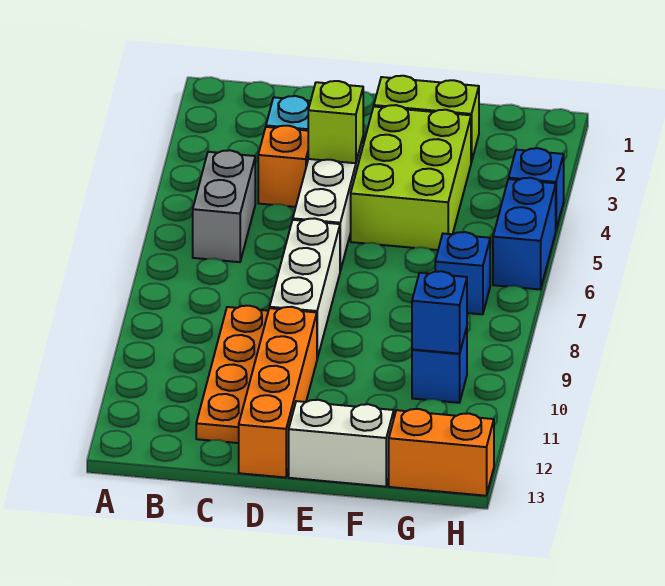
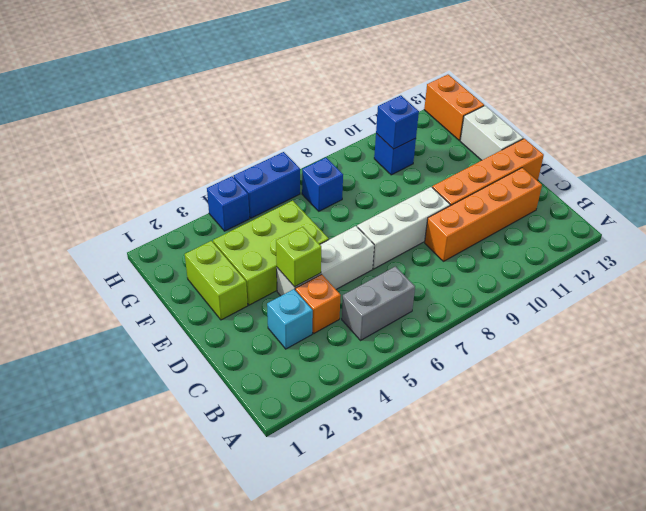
orange plate C9:C12 level 1 -> orange brick C9:C12 level 1

